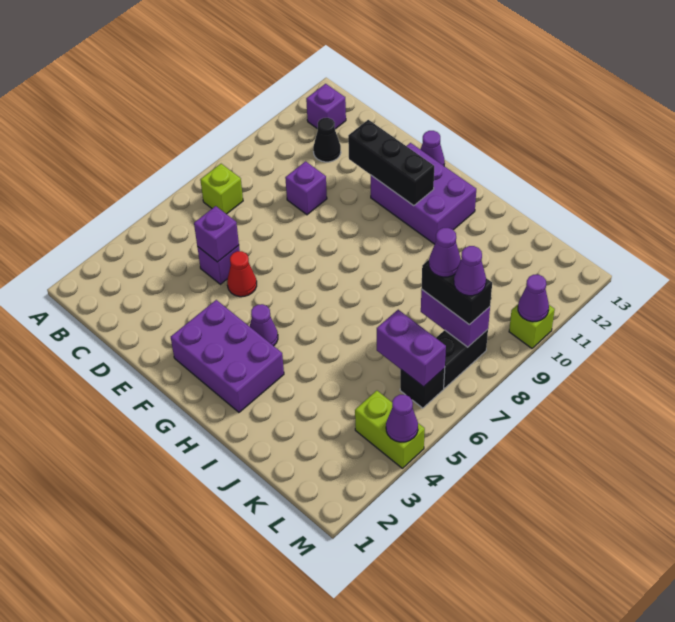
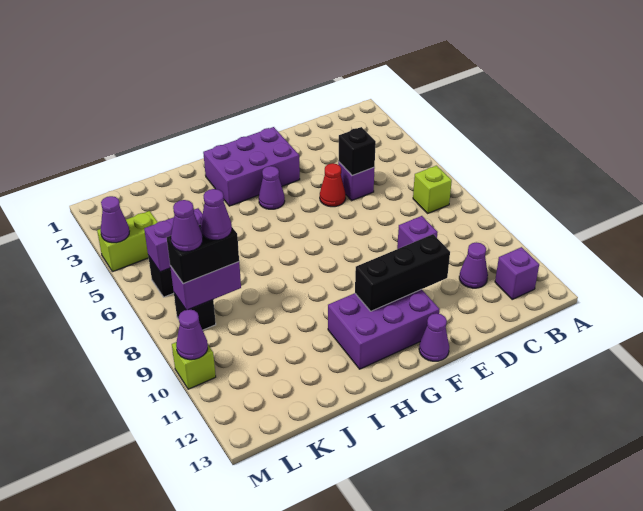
black cone C11 level 1 -> purple cone C11 level 1
purple brick D5 level 2 -> black brick D5 level 2
black brick L7:L8 level 1 -> black brick L8 level 1

